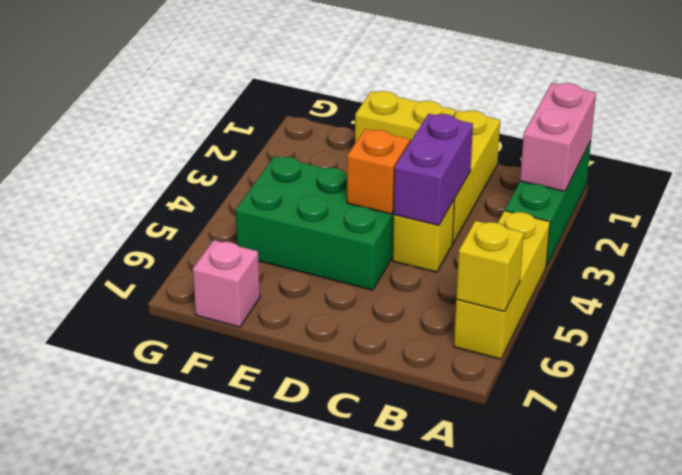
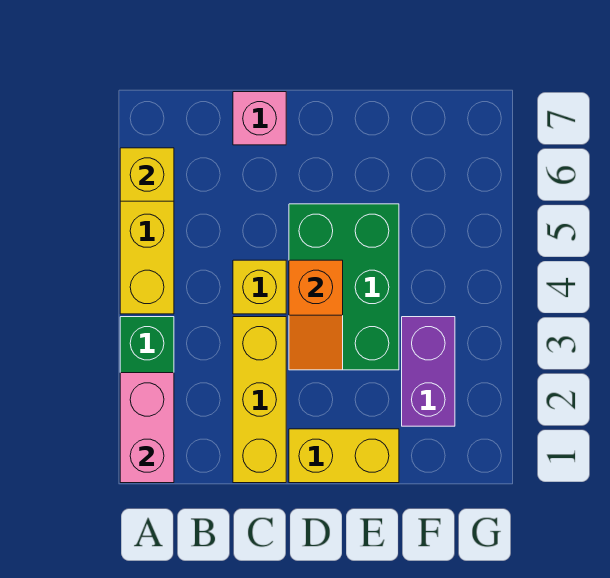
purple brick C3:C4 level 2 -> purple brick F2:F3 level 1
green brick D4:F5 level 1 -> green brick D3:E5 level 1
pink brick F7 level 1 -> pink brick C7 level 1

